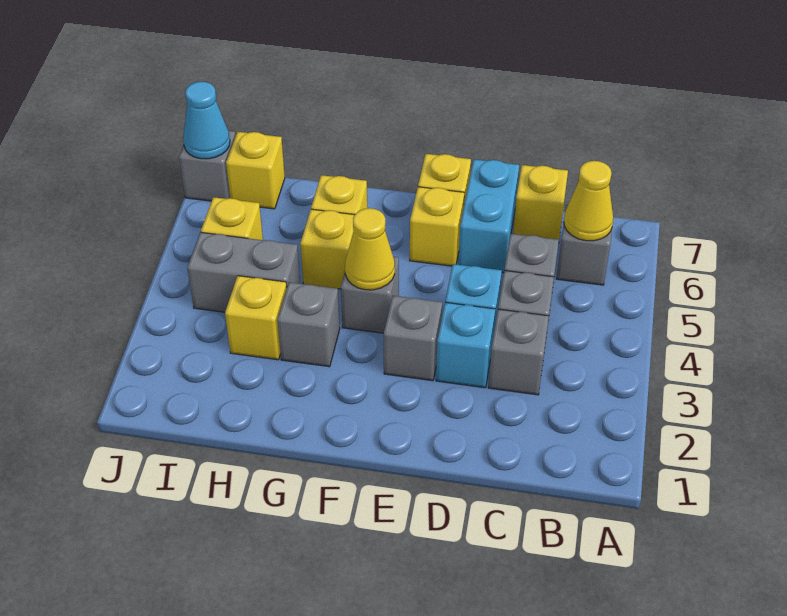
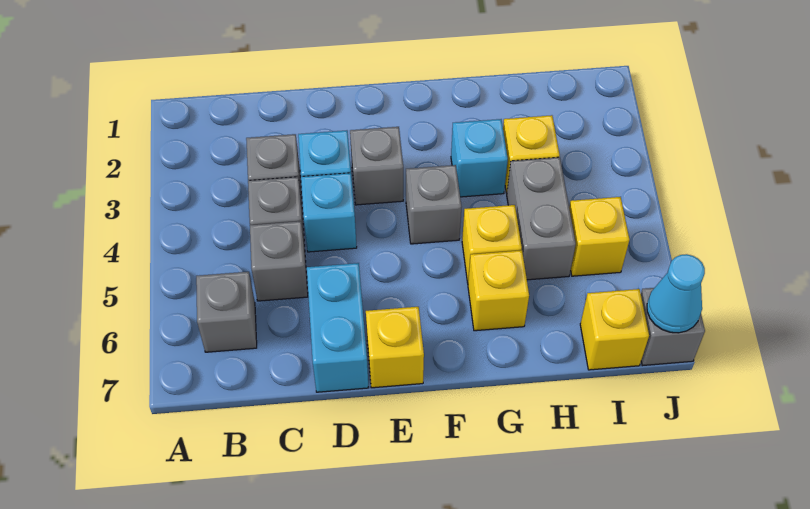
yellow cone B6 level 2 -> none
yellow brick C7 level 1 -> none
yellow brick E6 level 1 -> none
yellow cone F4 level 2 -> none
grey brick G3 level 1 -> cyan brick G3 level 1
grey brick H4:I4 level 1 -> grey brick H4:H5 level 1

